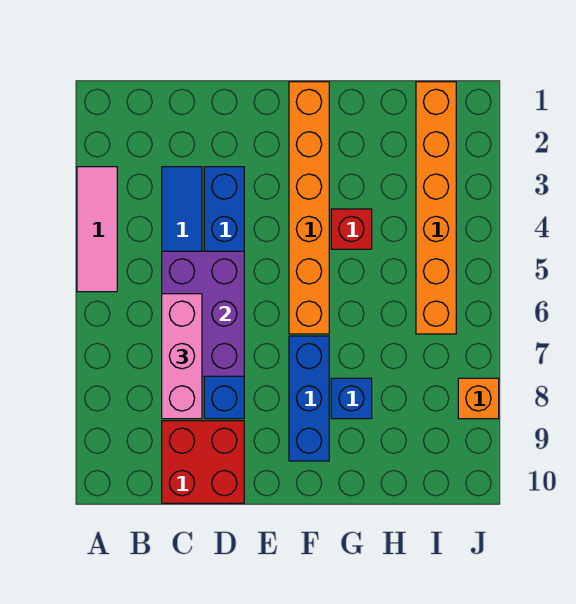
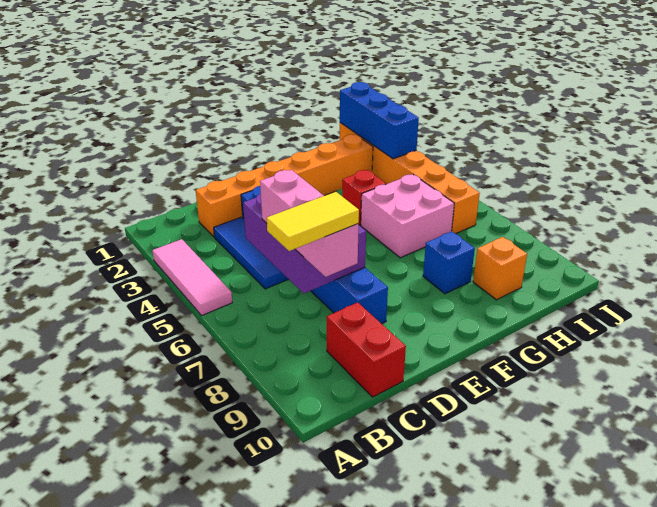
none -> yellow tile B8:C8 level 4
red brick C9:D10 level 1 -> red brick C9:C10 level 1
orange brick F1:F6 level 1 -> orange brick C2:H2 level 1
blue brick F7:F9 level 1 -> blue brick I1:I3 level 2
none -> pink brick G5:H6 level 1
orange brick J8 level 1 -> orange brick H9 level 1

